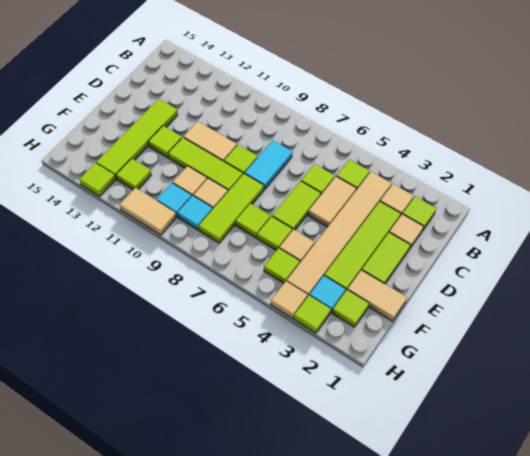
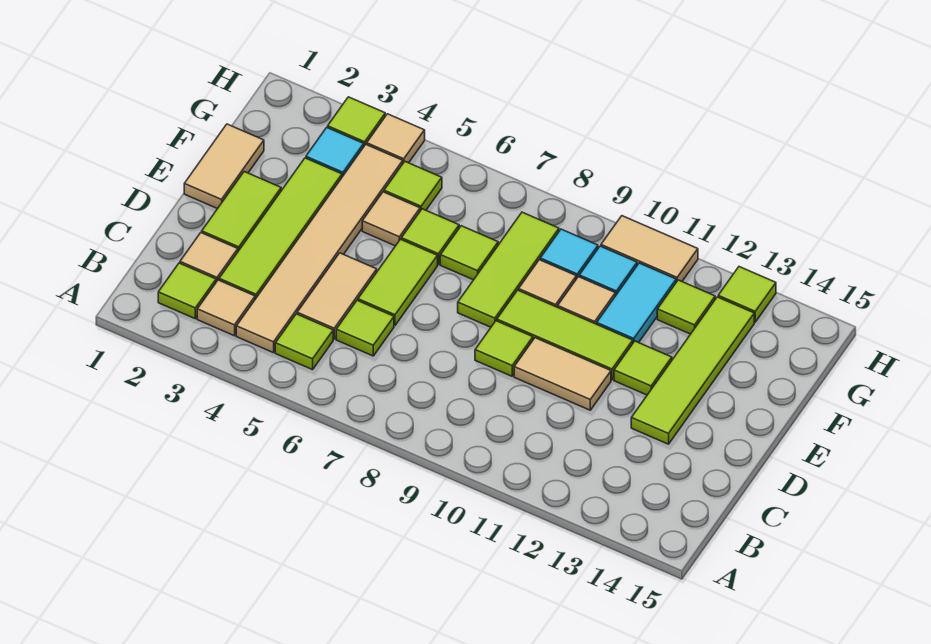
cyan tile C8:D8 level 1 -> cyan tile F11:G11 level 1
tan tile F1:F2 level 1 -> tan tile E1:F1 level 1
lime tile G2 level 1 -> none

